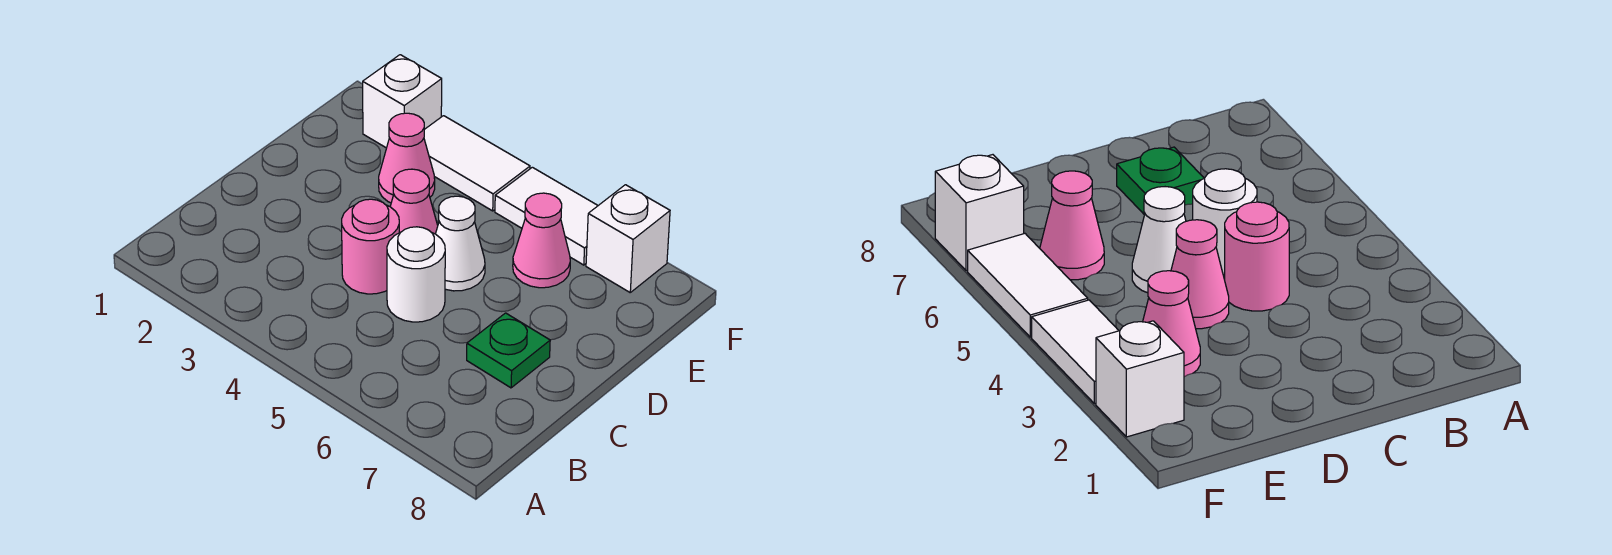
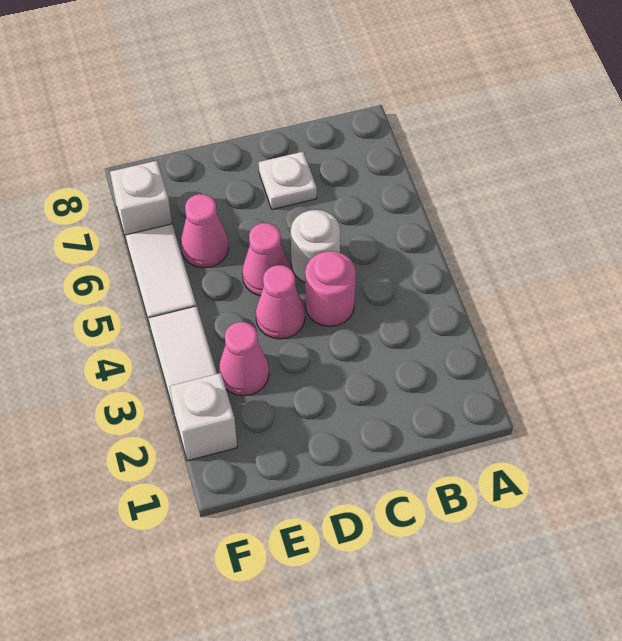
green plate C7 level 1 -> white plate C7 level 1
white cone D5 level 1 -> pink cone D5 level 1

